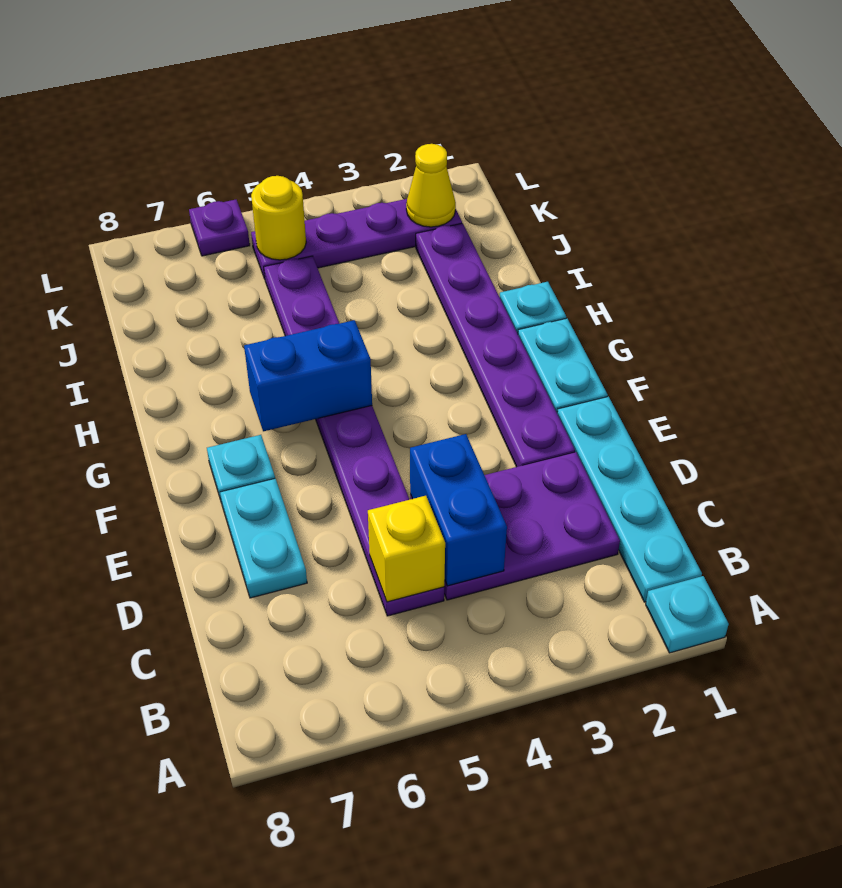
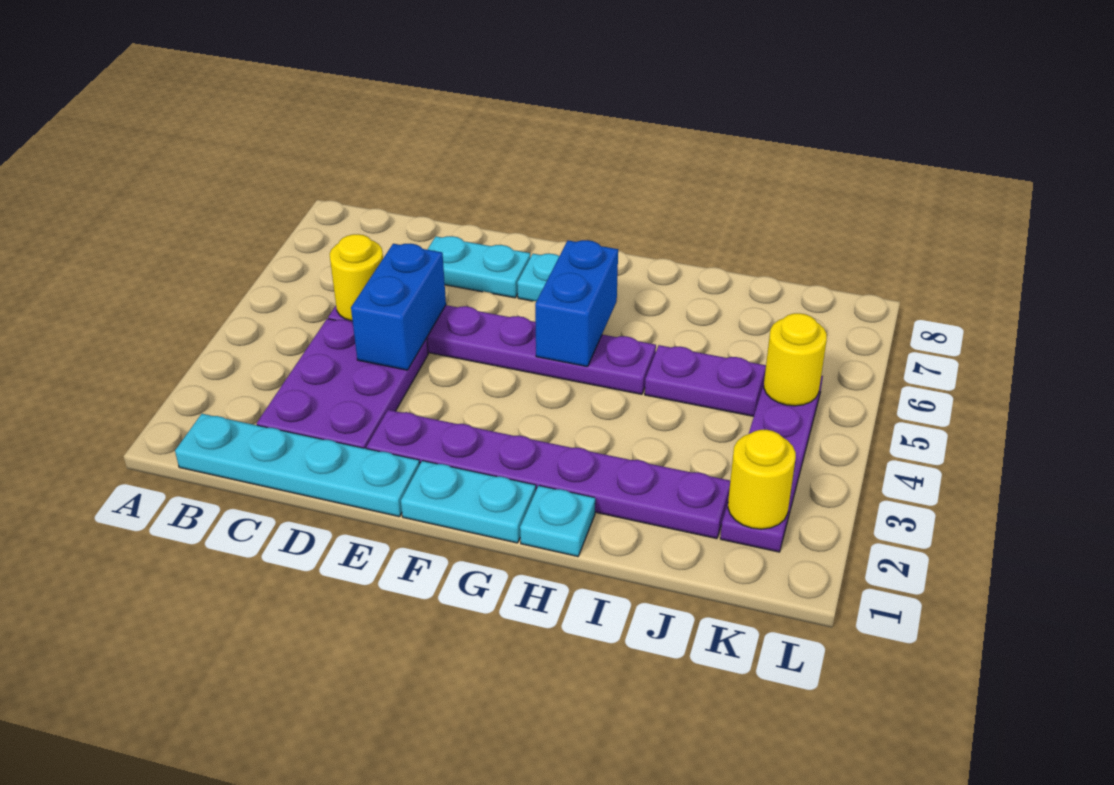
cyan plate A1 level 1 -> none
blue brick C4:D4 level 2 -> blue brick D4:D5 level 2
yellow brick C5 level 2 -> yellow round brick C5 level 2
yellow cone K2 level 2 -> yellow round brick K2 level 2
purple plate L6 level 1 -> none

